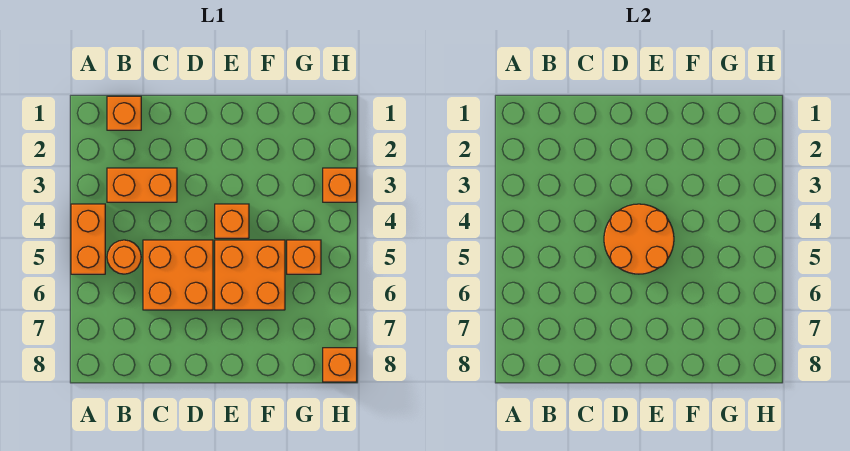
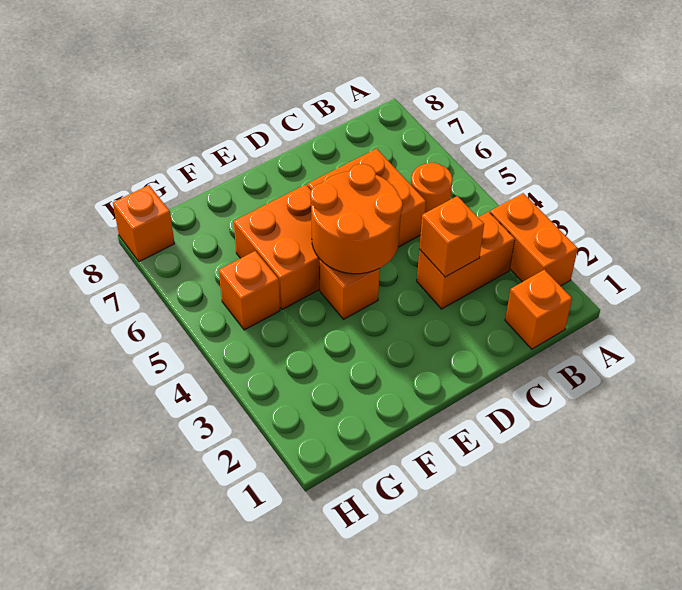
orange brick A4:A5 level 1 -> orange brick A2:A3 level 1
orange brick H3 level 1 -> orange brick C3 level 2

